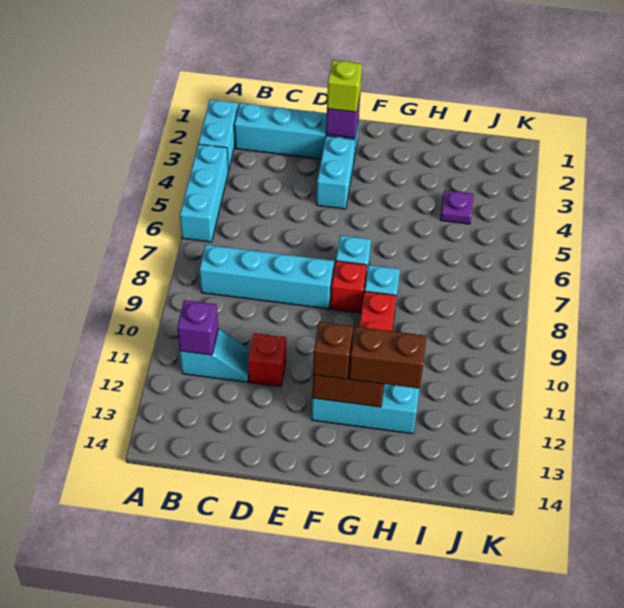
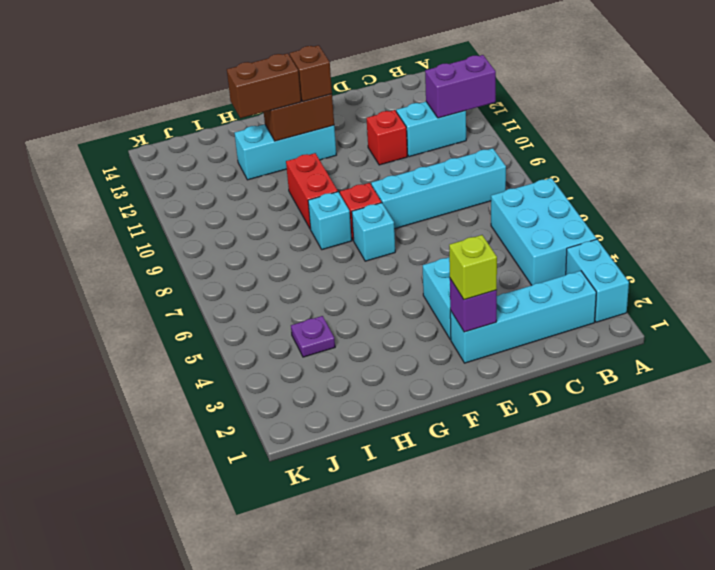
cyan brick A4:A6 level 1 -> cyan brick A4:B6 level 1
cyan slope B11:C11 level 1 top B -> cyan brick B11:C11 level 1
purple brick B11 level 2 -> purple brick A11:B11 level 2

